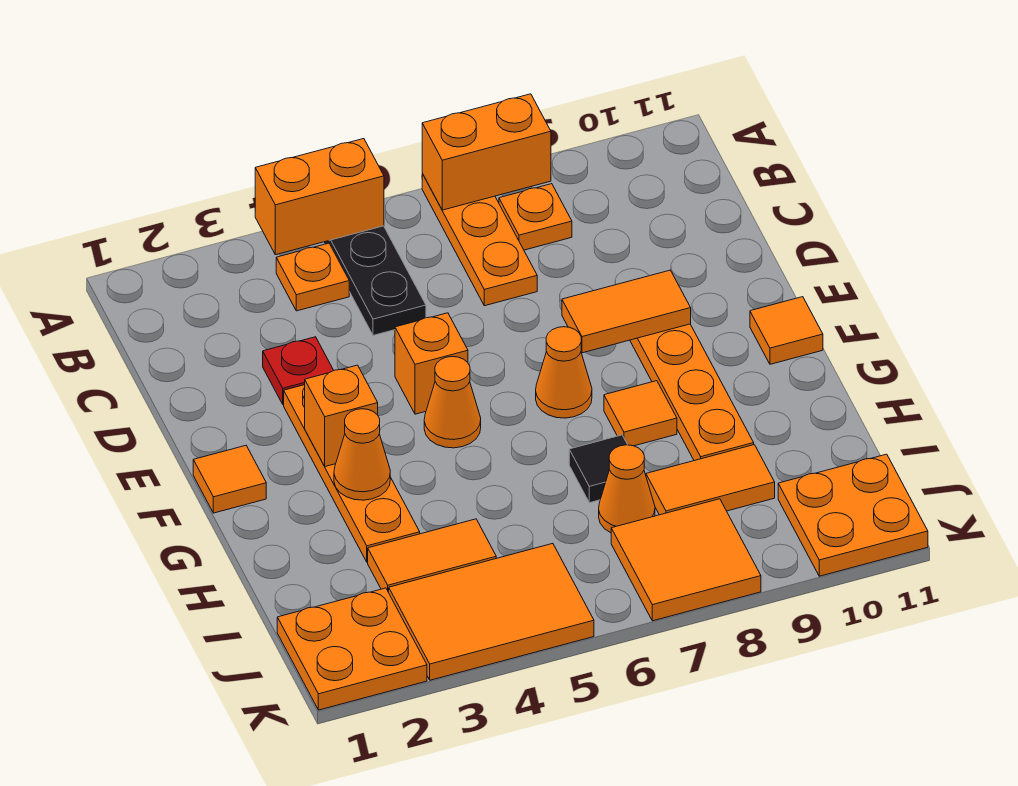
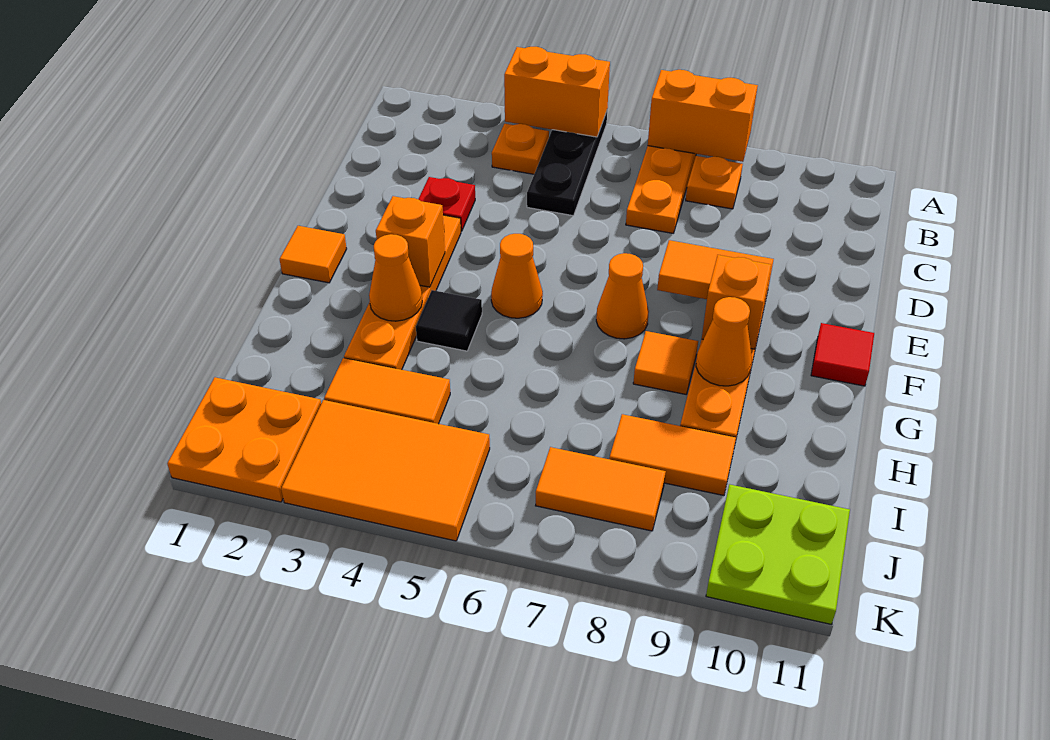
orange brick E5 level 1 -> orange brick F9 level 2
orange tile F11 level 1 -> red tile F11 level 1
black tile H7 level 1 -> black tile G4 level 1
orange cone I7 level 1 -> orange cone G9 level 2
orange tile J7:K8 level 1 -> orange tile J7:J8 level 1
orange plate J10:K11 level 1 -> lime plate J10:K11 level 1

